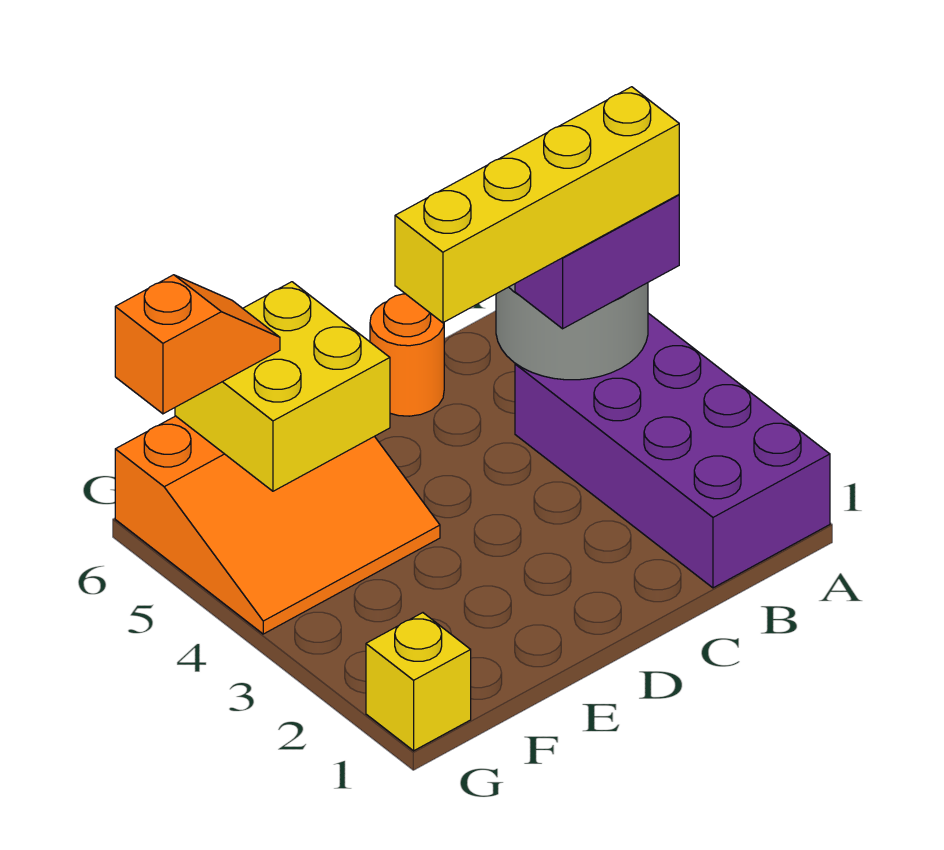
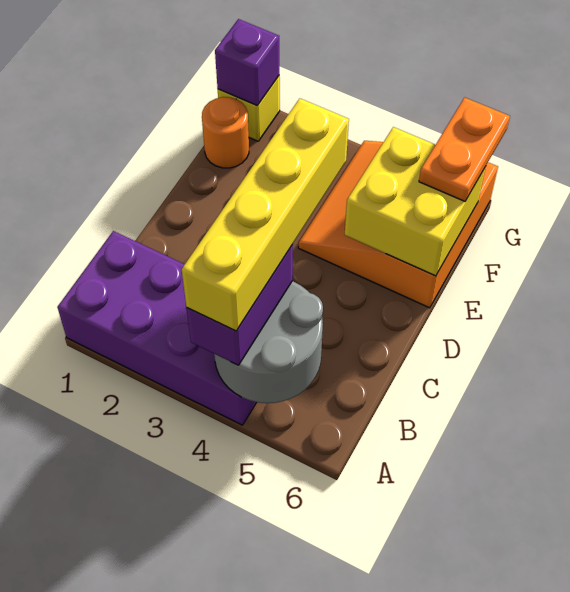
orange round brick C6 level 1 -> orange round brick F1 level 1
orange slope F6:G6 level 3 top G -> orange plate F6:G6 level 3
none -> purple brick G1 level 2

